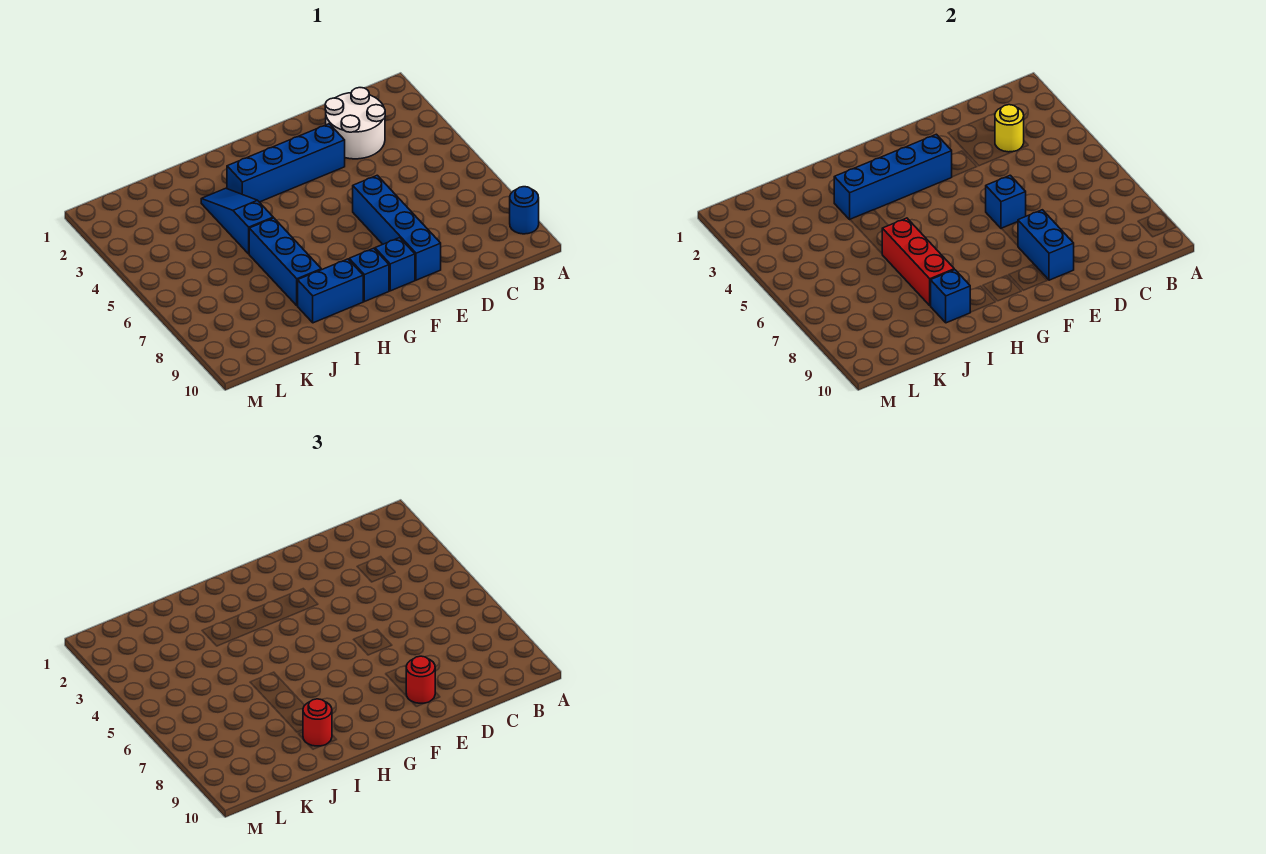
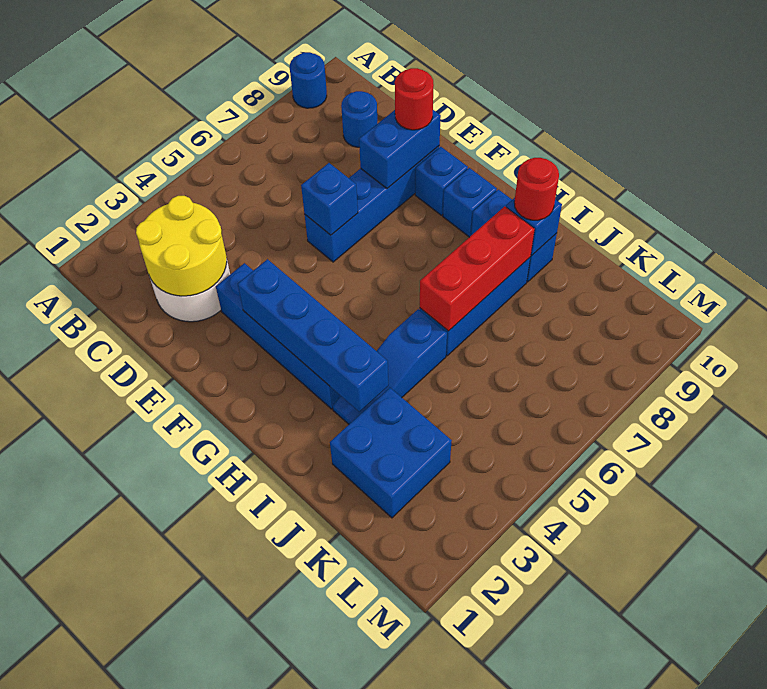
yellow round brick C3 level 2 -> yellow round brick C2:D3 level 2
none -> blue round brick C9 level 1
none -> blue brick J2:K3 level 1

